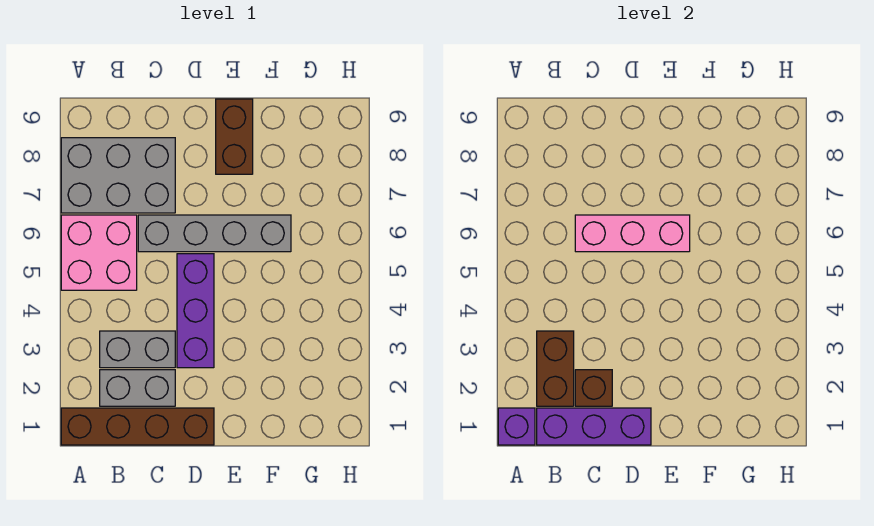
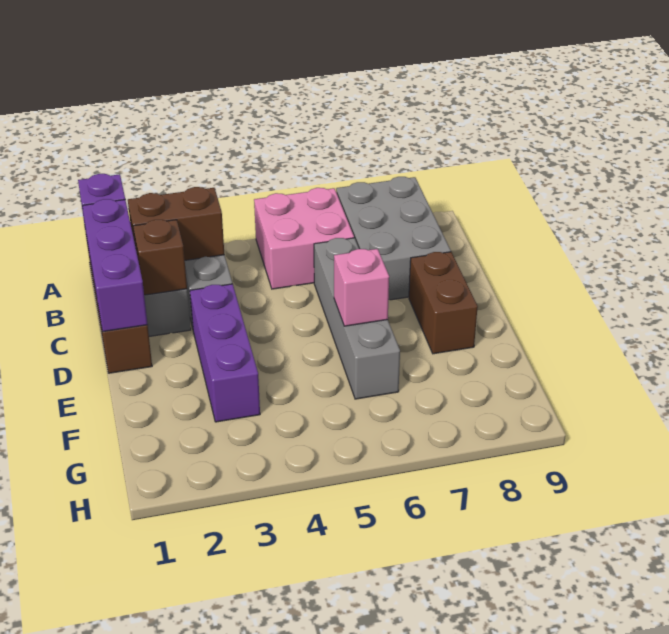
pink brick C6:E6 level 2 -> pink brick E6 level 2
purple brick D3:D5 level 1 -> purple brick D3:F3 level 1
brown brick E8:E9 level 1 -> brown brick D8:E8 level 1

